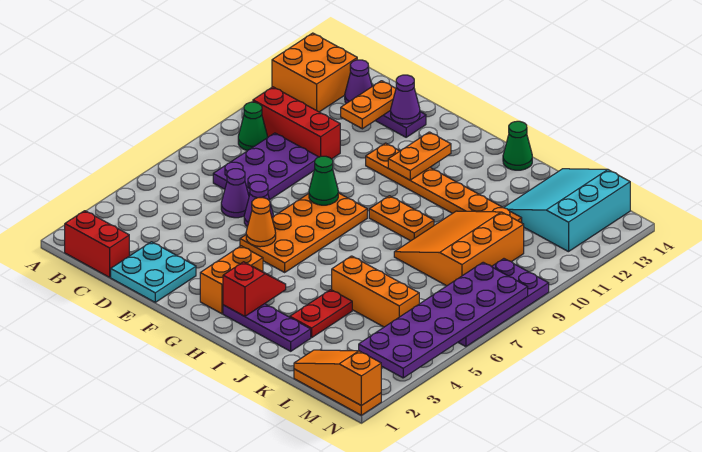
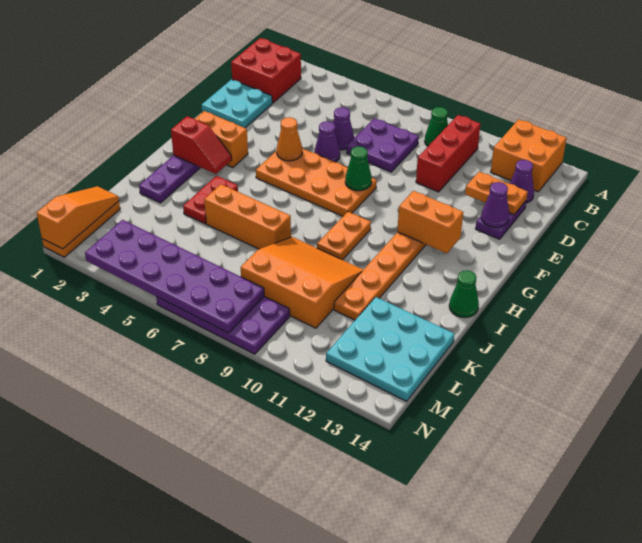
red brick B1:C1 level 1 -> red brick B1:C2 level 1
purple plate C7:D9 level 1 -> purple plate C7:D8 level 1
orange plate G11:G12 level 2 -> orange brick G11:G12 level 2
red plate J3:J4 level 1 -> red plate I4:J4 level 1
orange brick J5:L5 level 1 -> orange brick J5:J7 level 1
cyan slope K12:M14 level 1 top M -> cyan plate K12:M14 level 1

